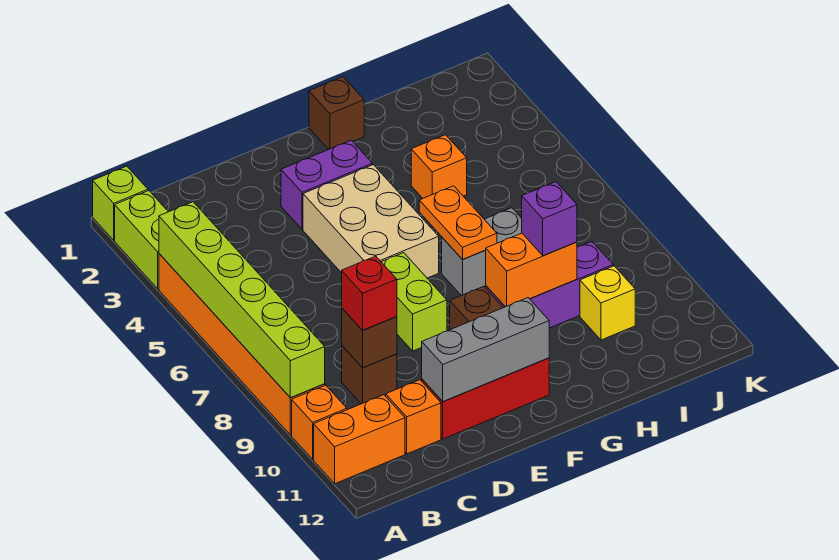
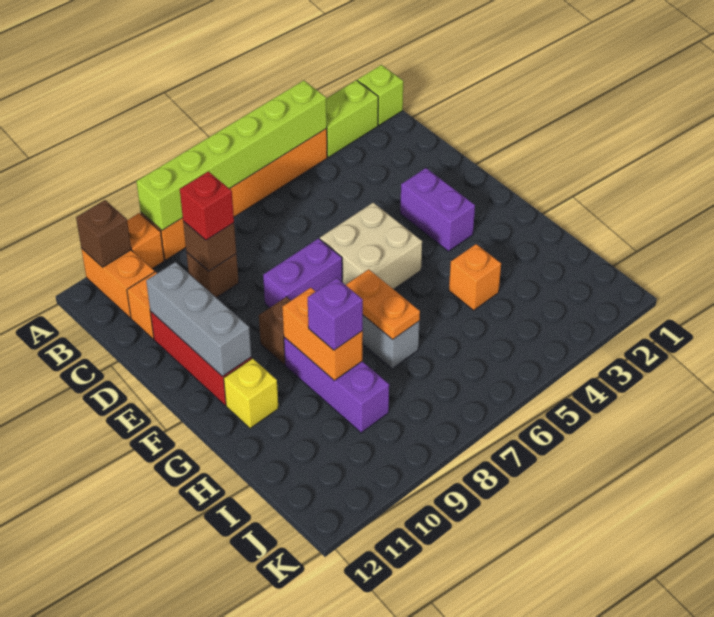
tan brick E4:F6 level 1 -> tan brick E5:F6 level 1
lime brick E7:E8 level 1 -> purple brick E7:E8 level 1
brown brick G1 level 1 -> brown brick A11 level 2
orange plate G6:G7 level 2 -> orange plate G7:H7 level 2
yellow brick I10 level 1 -> yellow brick G11 level 1

